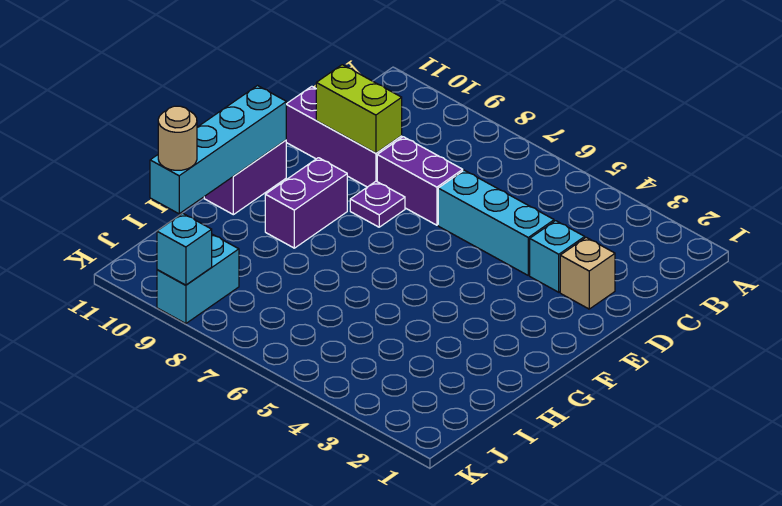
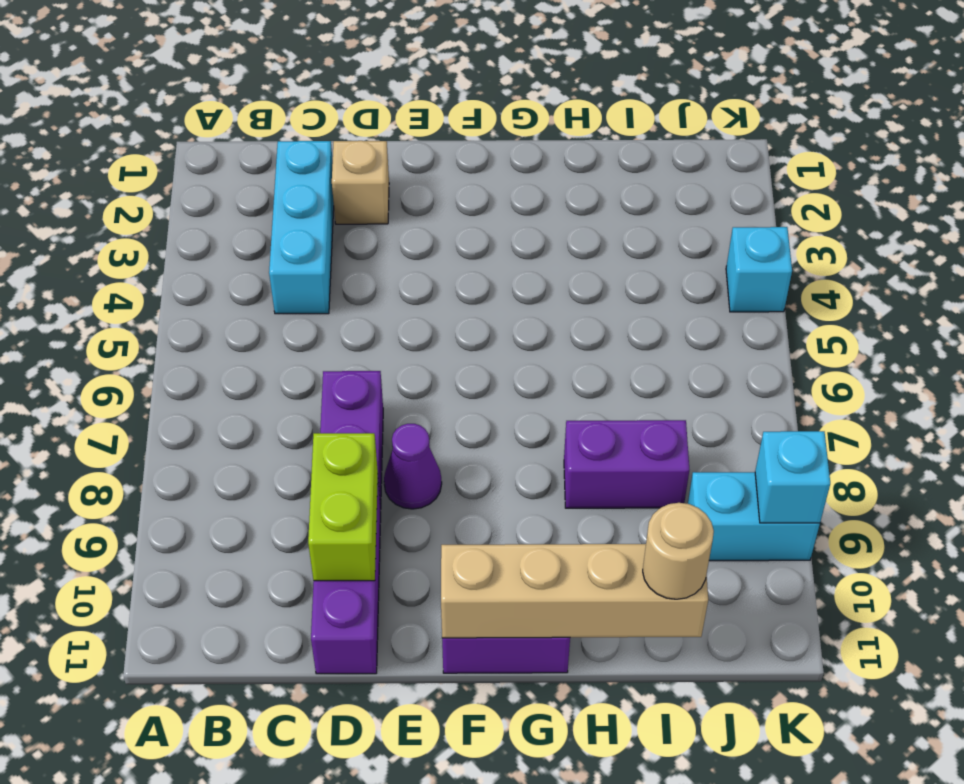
cyan brick D3 level 1 -> cyan brick K4 level 1
cyan brick D4:D6 level 1 -> cyan brick C2:C4 level 1
purple plate E8 level 1 -> purple cone E8 level 1
purple brick F9:G9 level 1 -> purple brick H8:I8 level 1
cyan brick F11:I11 level 2 -> tan brick F11:I11 level 2

